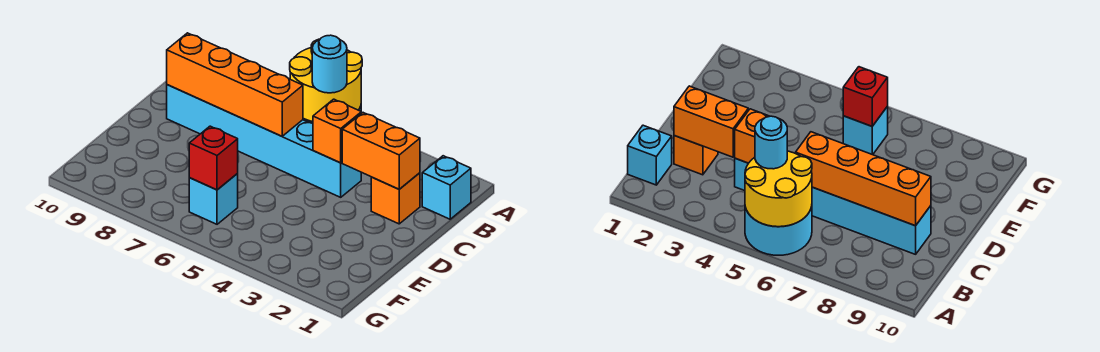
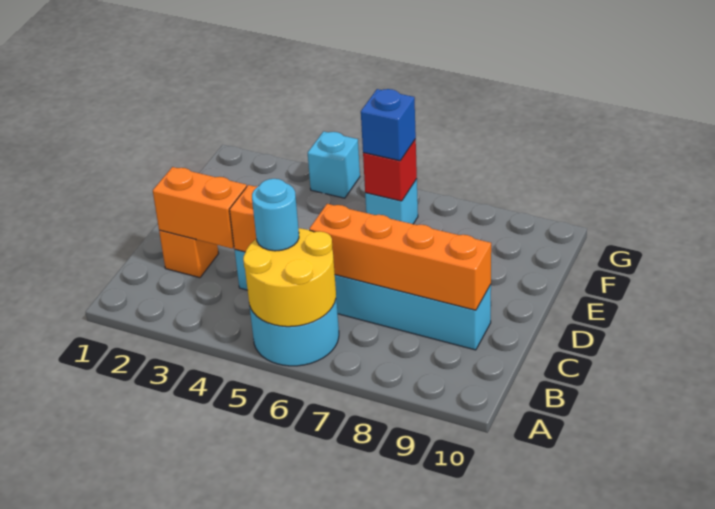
cyan brick B1 level 1 -> cyan brick G4 level 1
none -> blue brick F6 level 3

